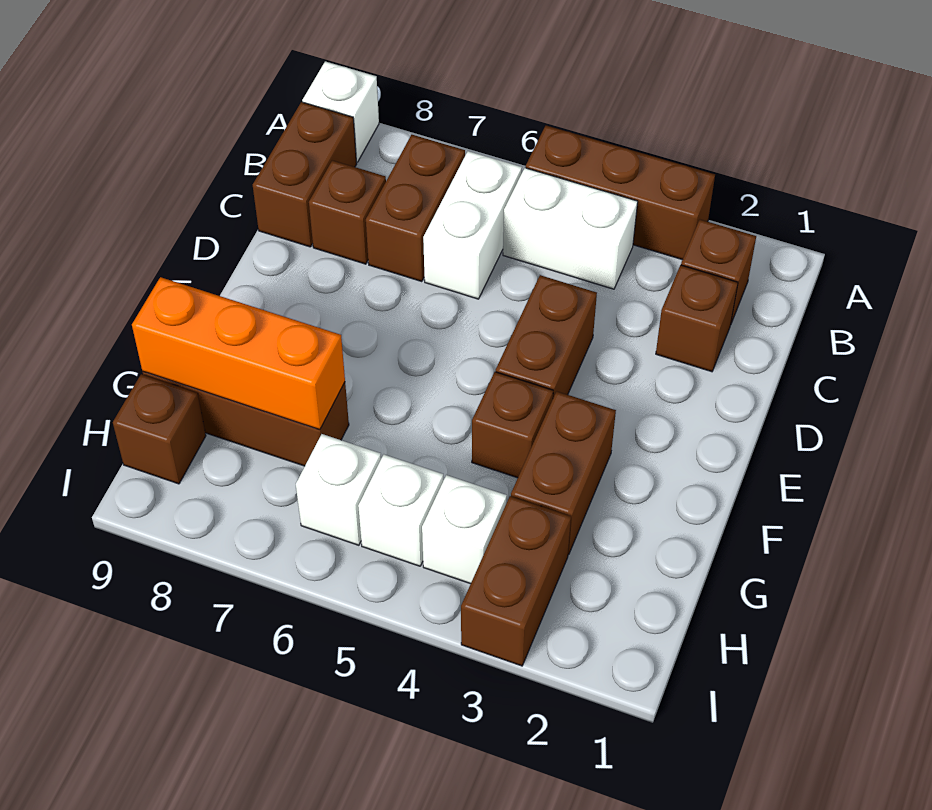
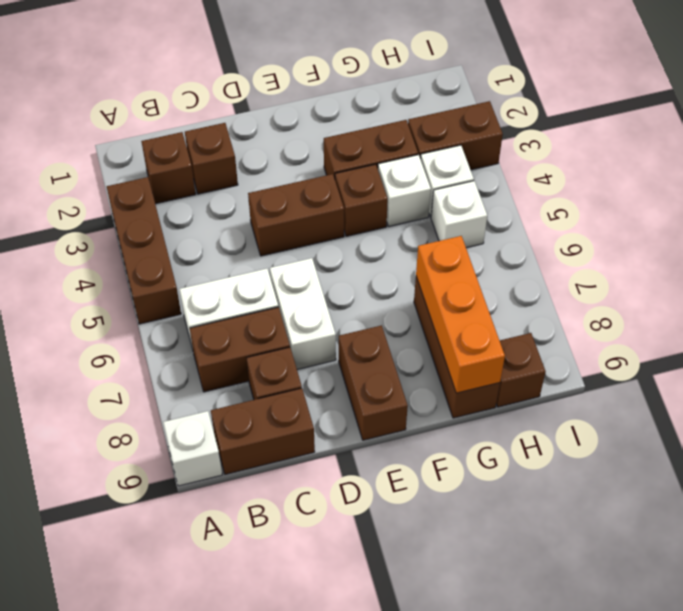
white brick B4:B5 level 1 -> white brick D6:D7 level 1
none -> brown brick E8:E9 level 1
white brick H6 level 1 -> white brick G4 level 1

